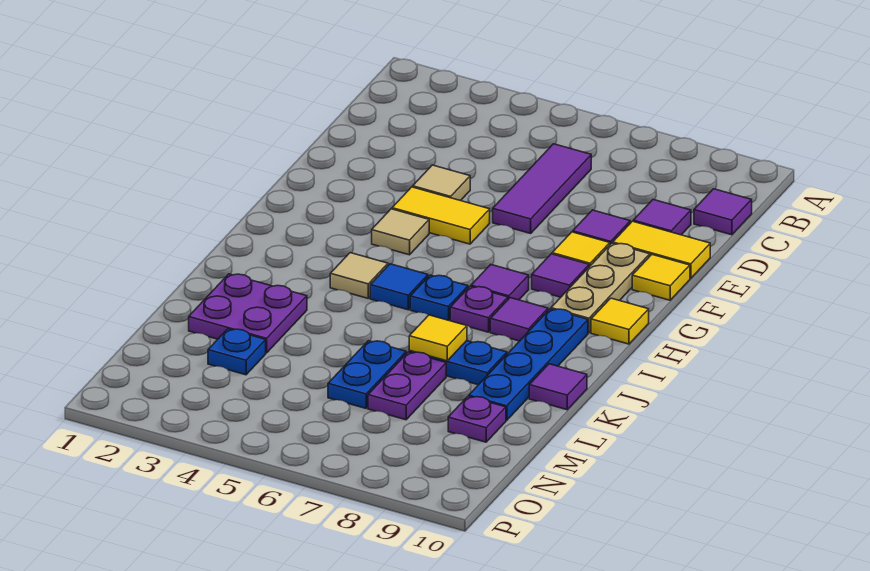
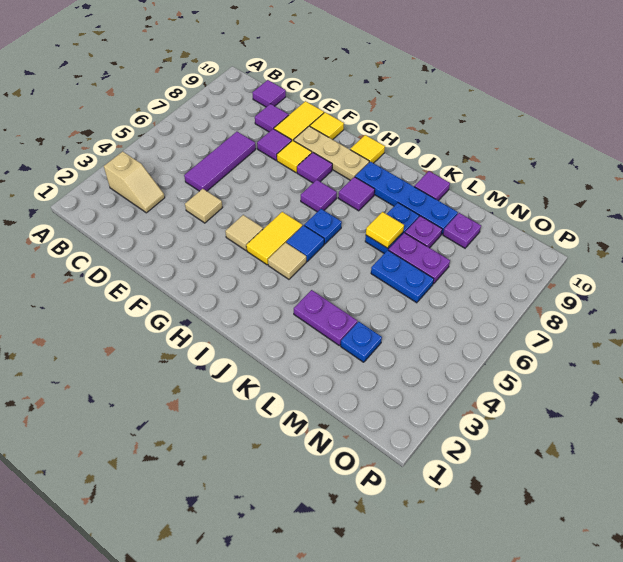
none -> tan slope B3:C3 level 1 top B
purple tile C6:E6 level 1 -> purple tile D5:D7 level 1
yellow tile F4:F5 level 1 -> yellow tile H4:H5 level 1
purple plate I7 level 1 -> purple plate L8 level 1
purple plate K2:L3 level 1 -> purple plate K3:L3 level 1

